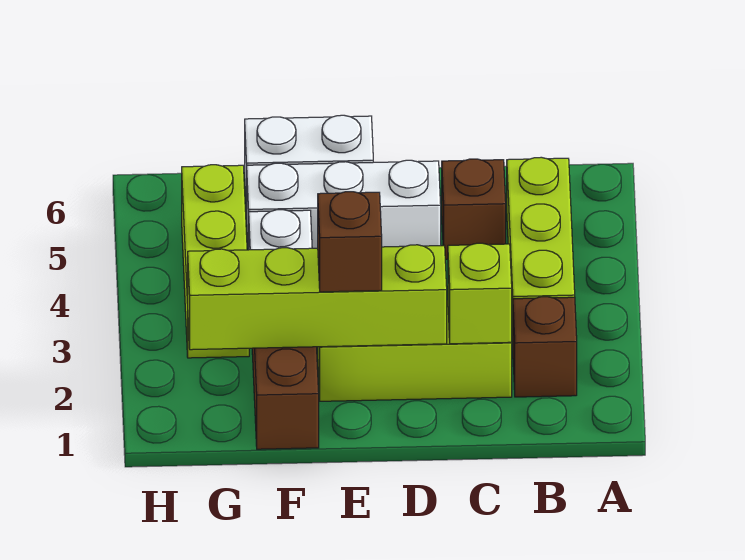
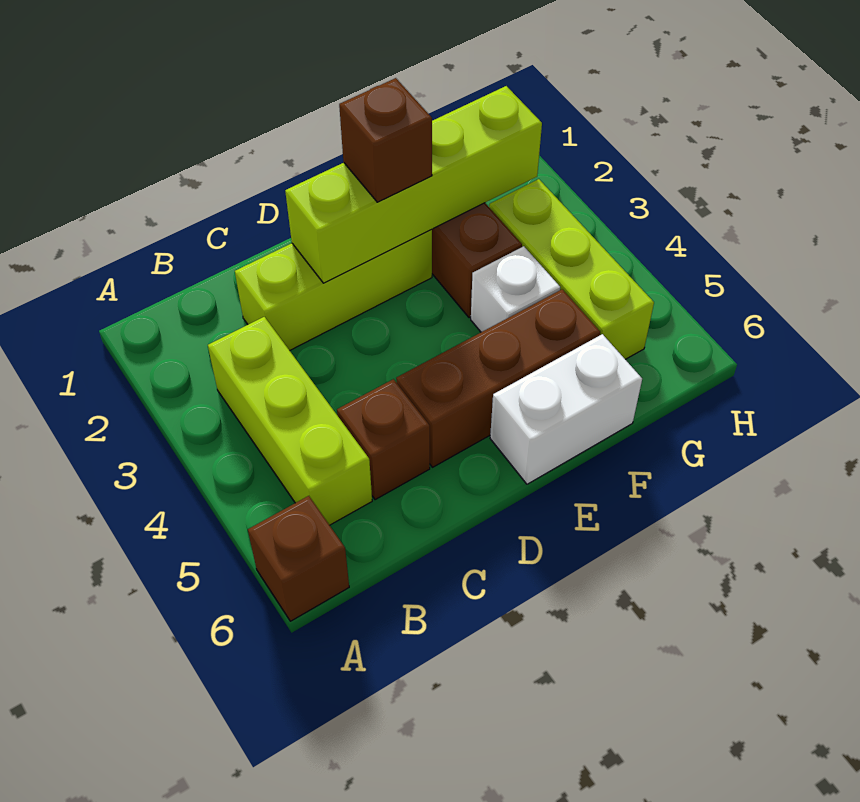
brown brick B2 level 1 -> brown brick A6 level 1
lime brick C2 level 2 -> none
white brick D5:F5 level 1 -> brown brick D5:F5 level 1

